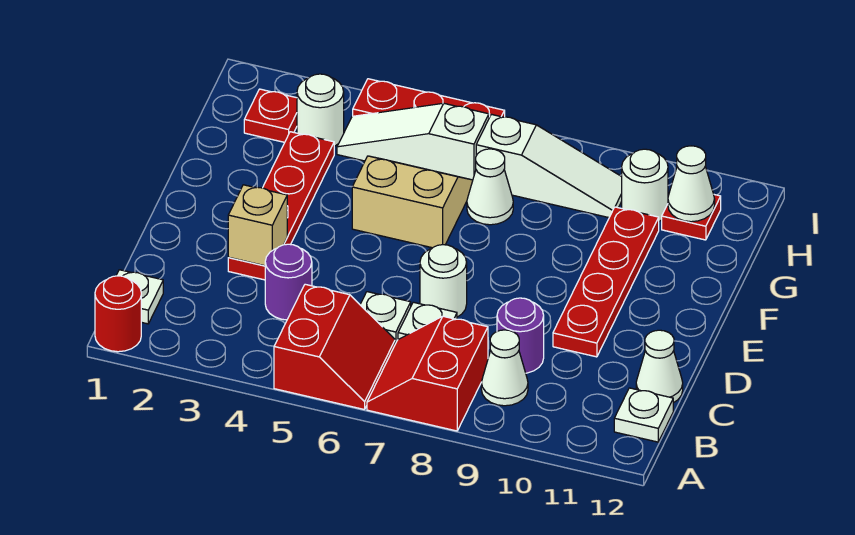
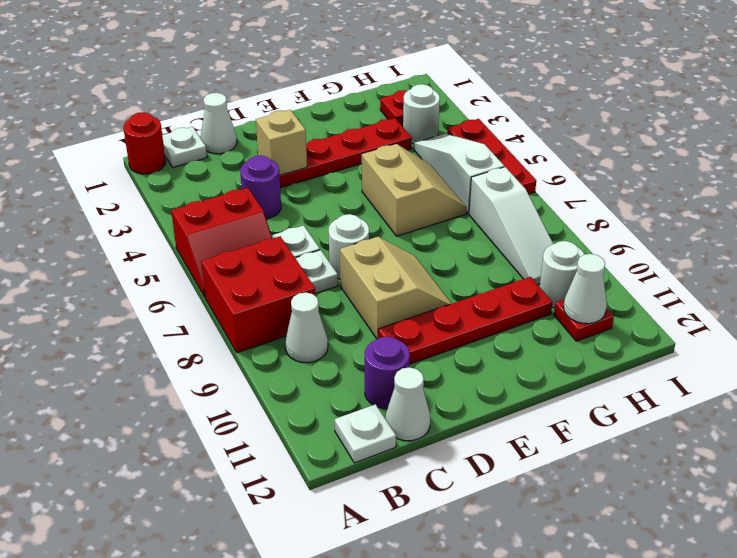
red slope A7:B8 level 1 top 8 -> red brick A7:B8 level 1
purple round brick C9 level 1 -> purple round brick C11 level 1
none -> tan slope D8:E9 level 1 top D
white cone G7 level 1 -> white cone C1 level 1

